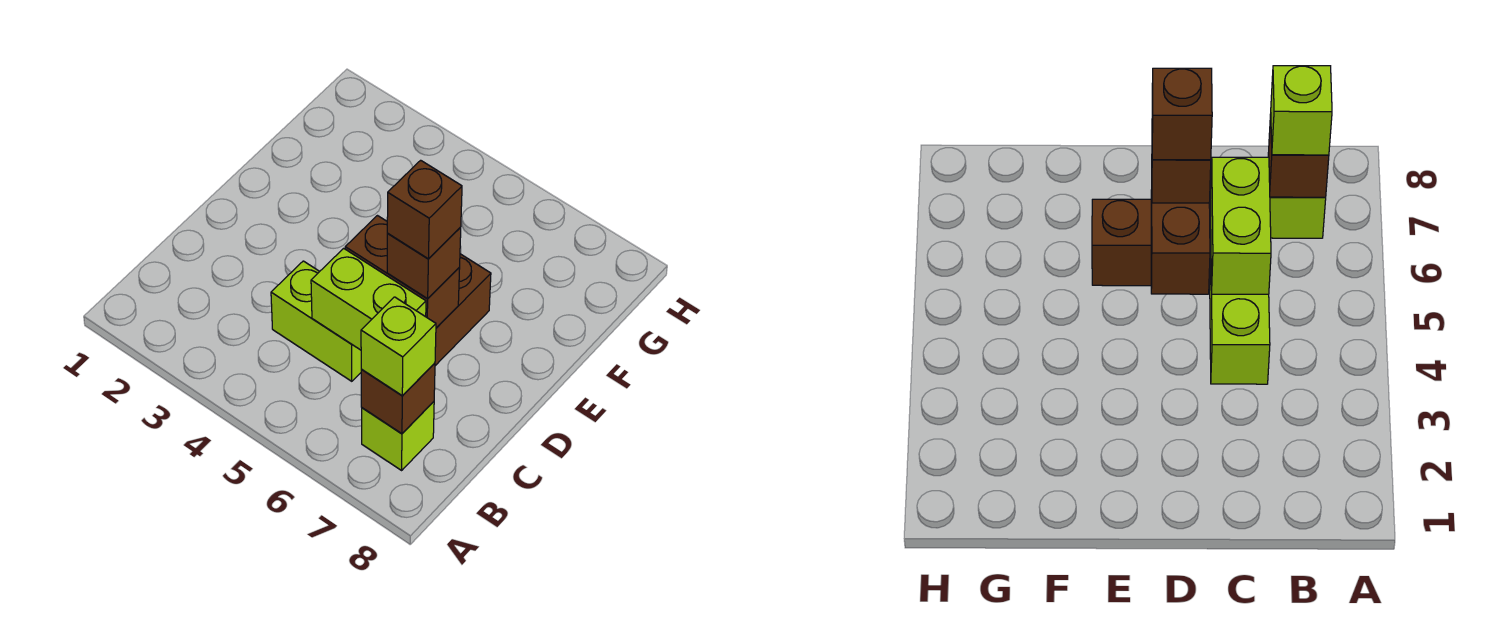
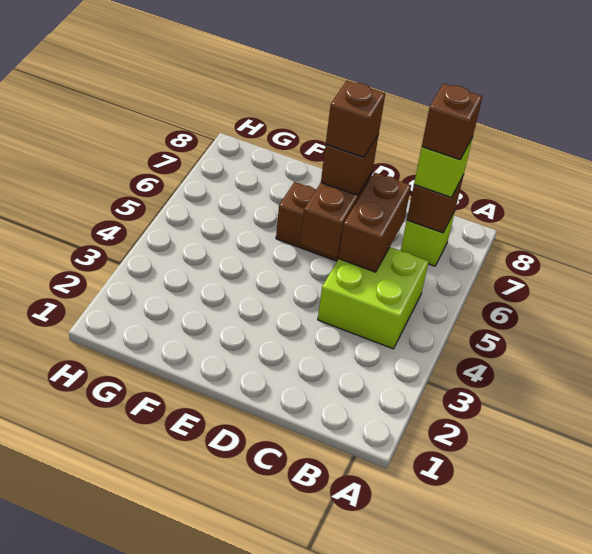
none -> brown brick B7 level 4
lime brick C4:C5 level 1 -> lime brick B4:C5 level 1
lime brick C5:C6 level 2 -> brown brick C5:C6 level 2

